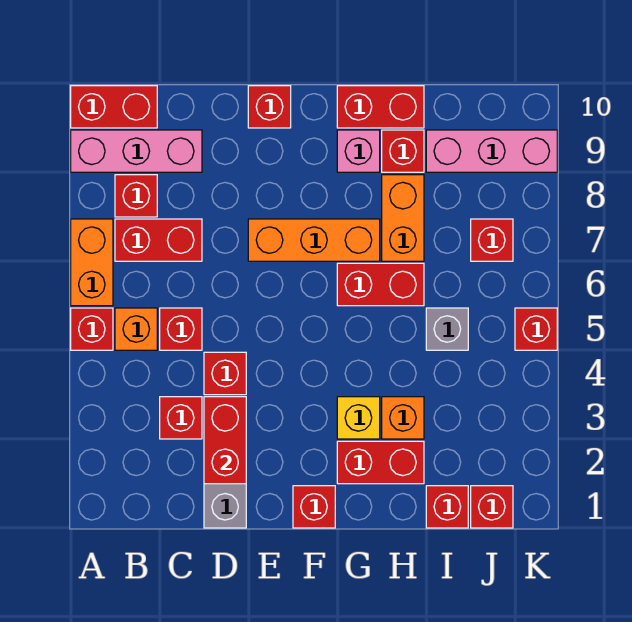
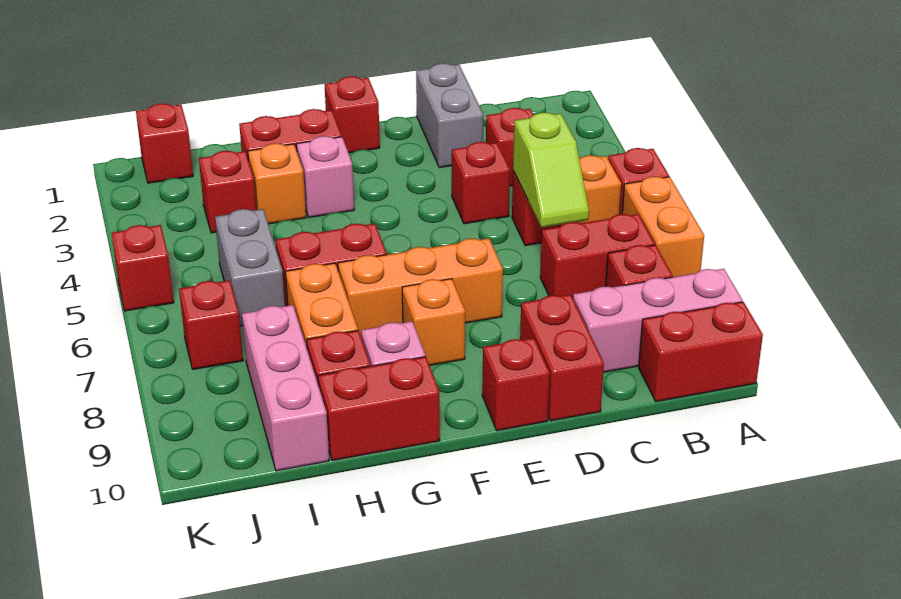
none -> lime slope C5:C6 level 2 top 5
red brick D2:D3 level 2 -> red brick D9:D10 level 1
none -> orange brick F8 level 1
yellow brick G3 level 1 -> pink brick G3 level 1
red brick I1 level 1 -> red brick I3 level 1
grey brick I5 level 1 -> grey brick I5:I6 level 1
pink brick I9:K9 level 1 -> pink brick I8:I10 level 1

